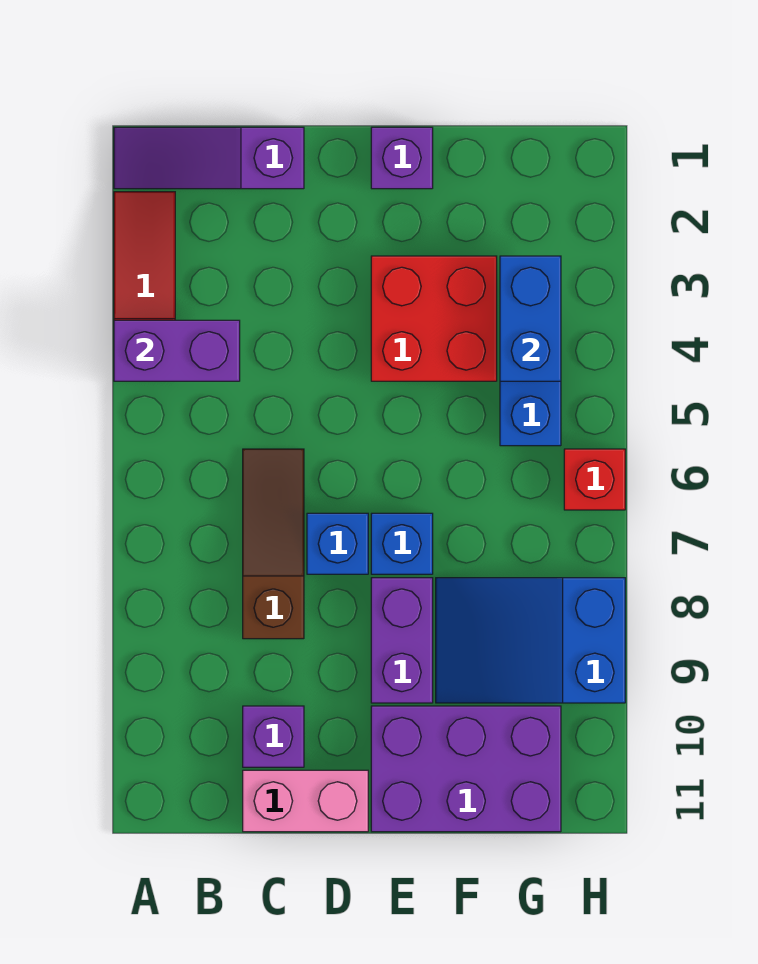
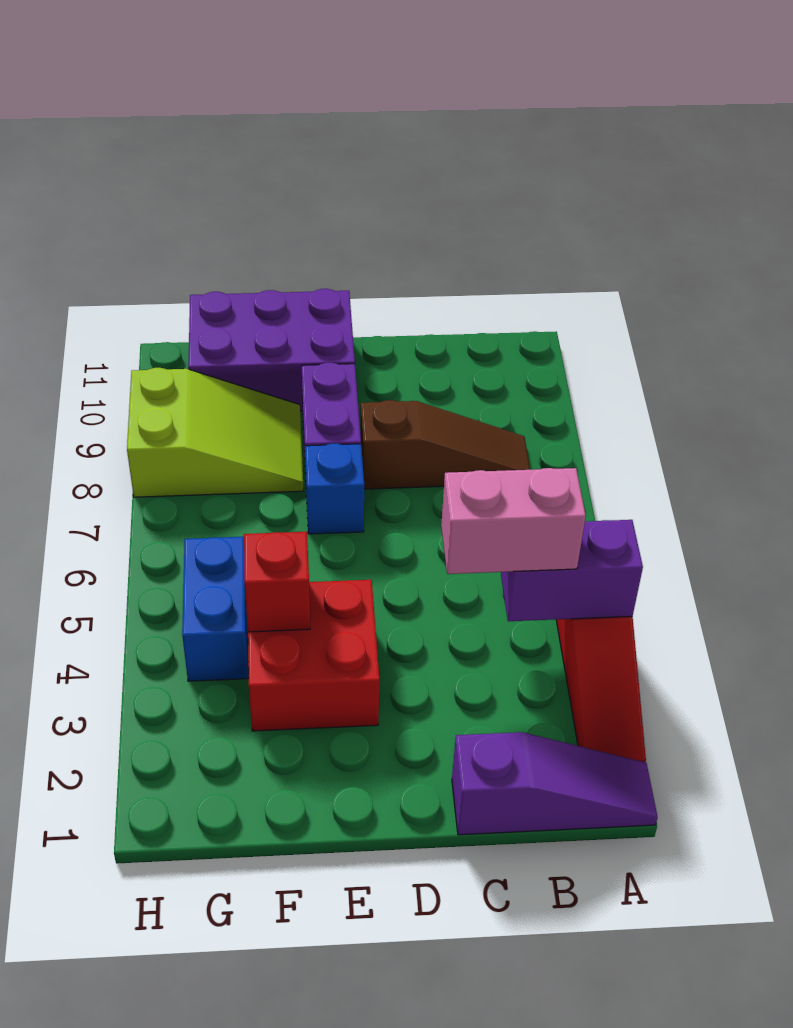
brown slope C6:C8 level 1 top 8 -> brown slope B8:D8 level 1 top D
purple brick C10 level 1 -> none
pink brick C11:D11 level 1 -> pink brick B4:C4 level 3
blue brick D7 level 1 -> none
purple brick E1 level 1 -> none
blue slope F8:H9 level 1 top H -> lime slope F8:H9 level 1 top H
blue brick G3:G4 level 2 -> none
red brick H6 level 1 -> red brick F4 level 2

